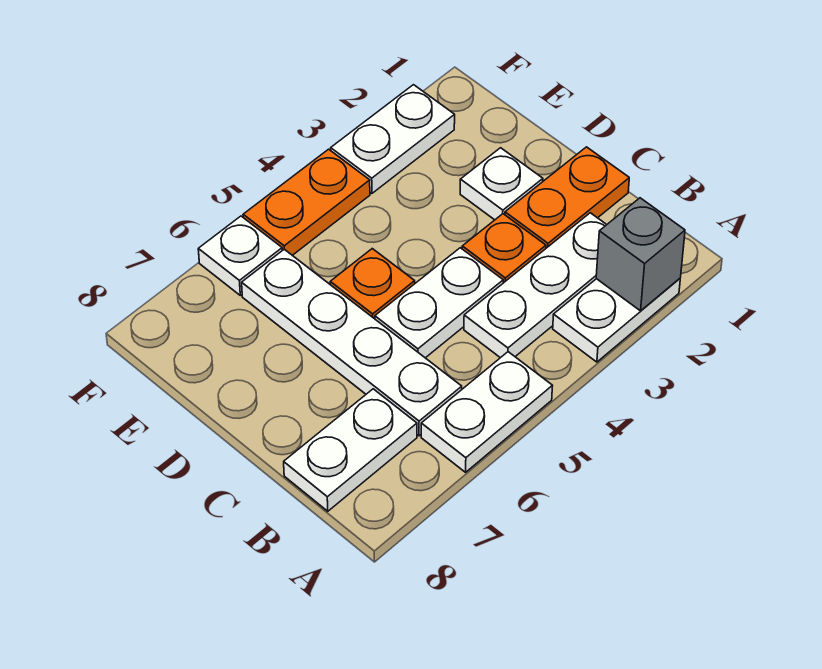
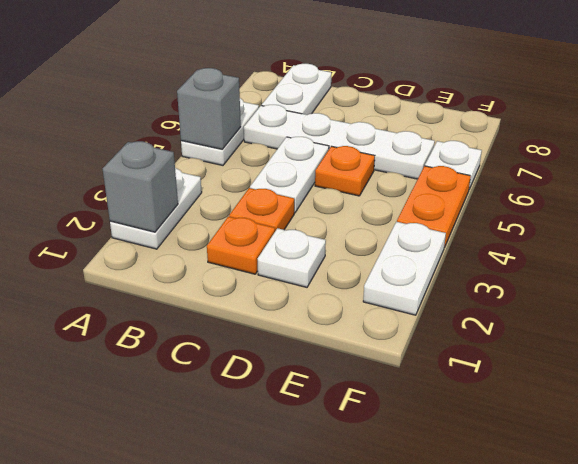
none -> grey brick A5 level 2
white plate B2:B4 level 1 -> none
orange plate C1:C2 level 1 -> orange plate C2 level 1

